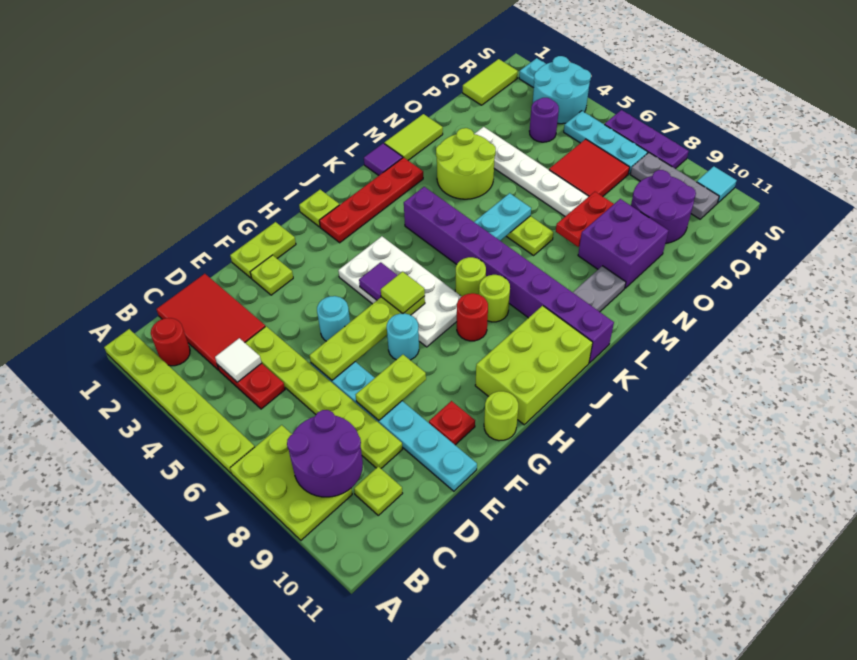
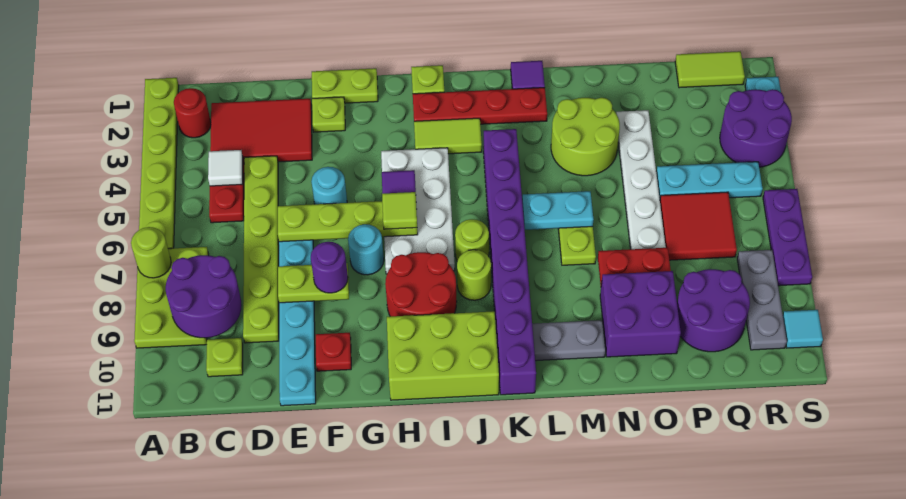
red tile C1:D3 level 1 -> red tile C2:E3 level 1
lime round brick G11 level 1 -> lime round brick A7 level 2
red round brick I8 level 1 -> red round brick H8:I9 level 1
lime tile M1:N1 level 1 -> lime tile I3:J3 level 1
purple round brick Q4 level 1 -> purple round brick F8 level 3
cyan round brick R3:S4 level 1 -> purple round brick R3:S4 level 1
cyan plate R5:R7 level 1 -> cyan plate P5:R5 level 1

